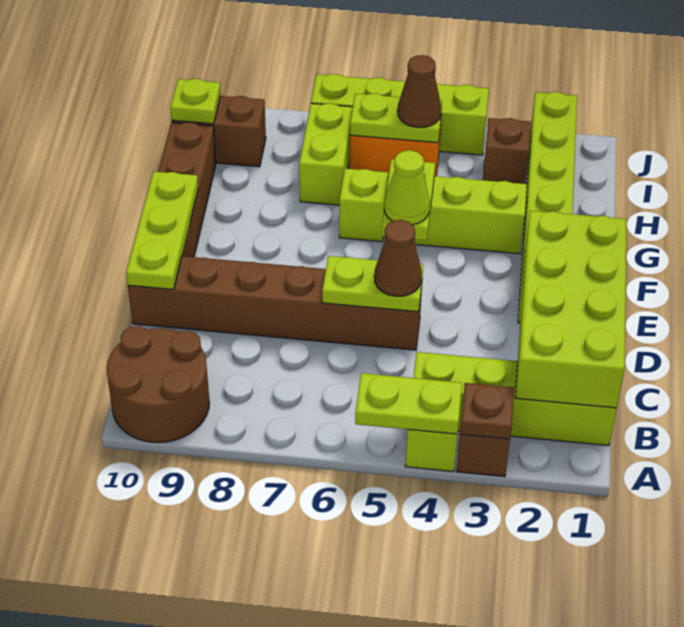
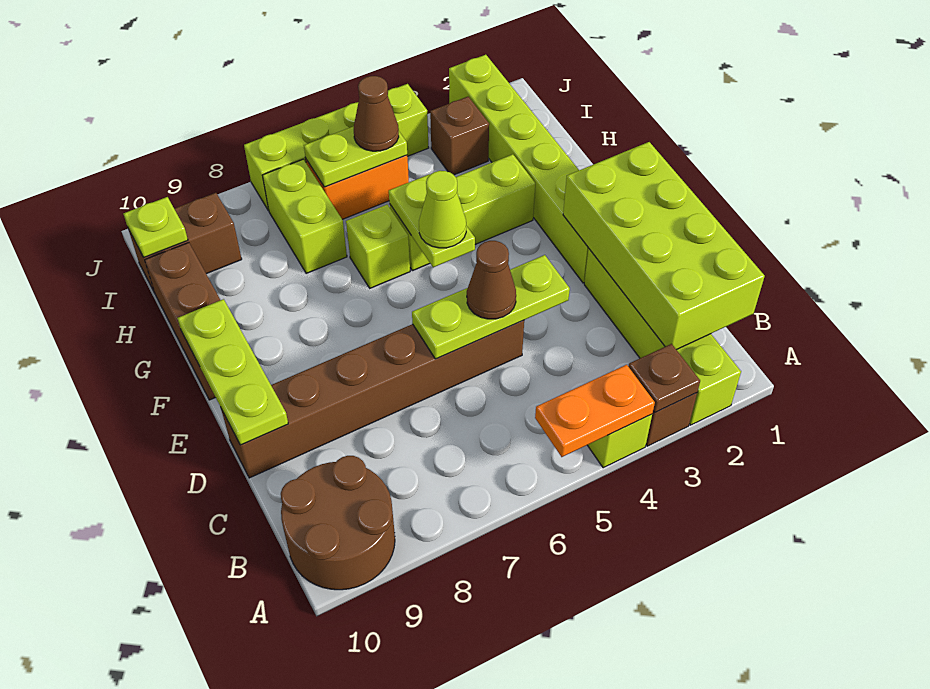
lime plate A4:A5 level 2 -> orange plate A4:A5 level 2
lime brick B1:B4 level 1 -> lime brick A2:D2 level 1
lime plate D5:D6 level 2 -> lime plate D4:D6 level 2

